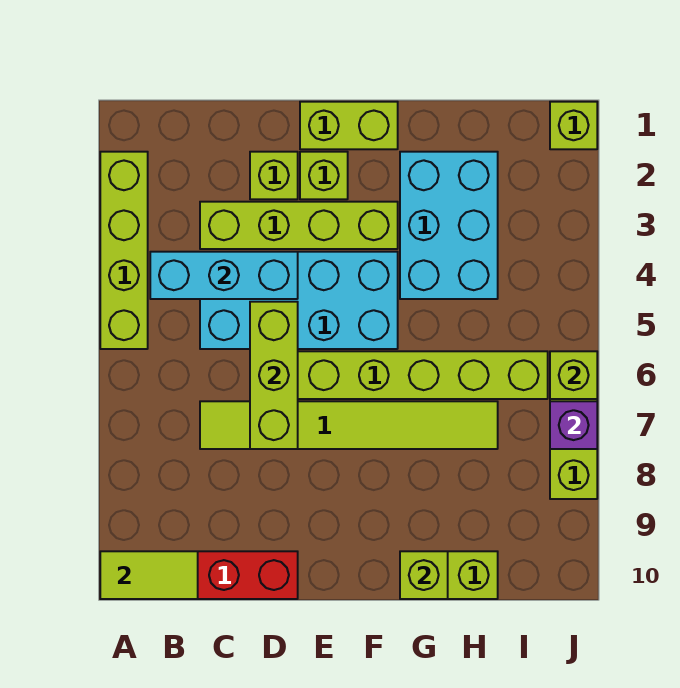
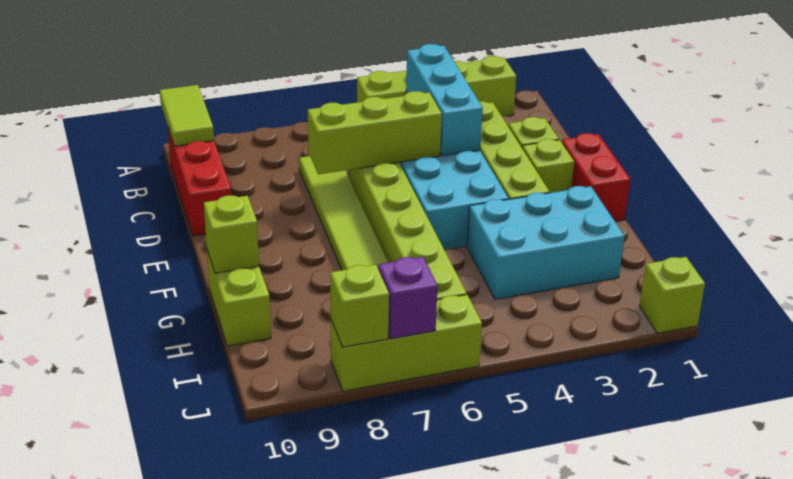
lime brick E1:F1 level 1 -> red brick E1:F1 level 1
lime brick J6 level 2 -> lime brick J8 level 2

